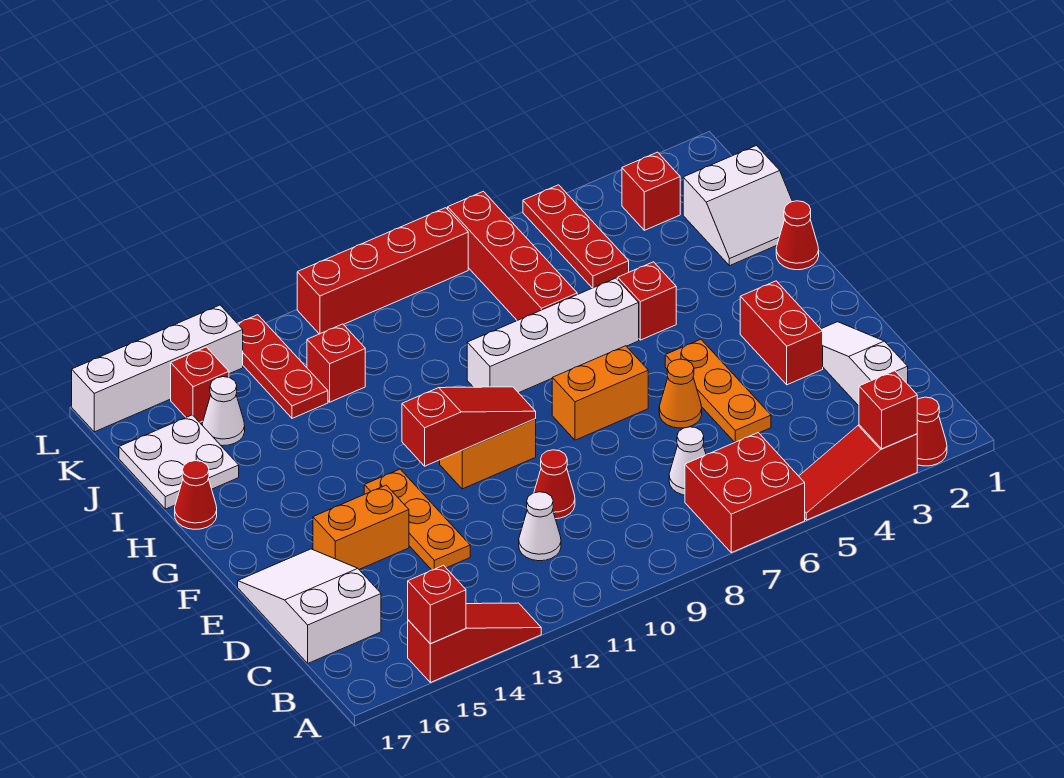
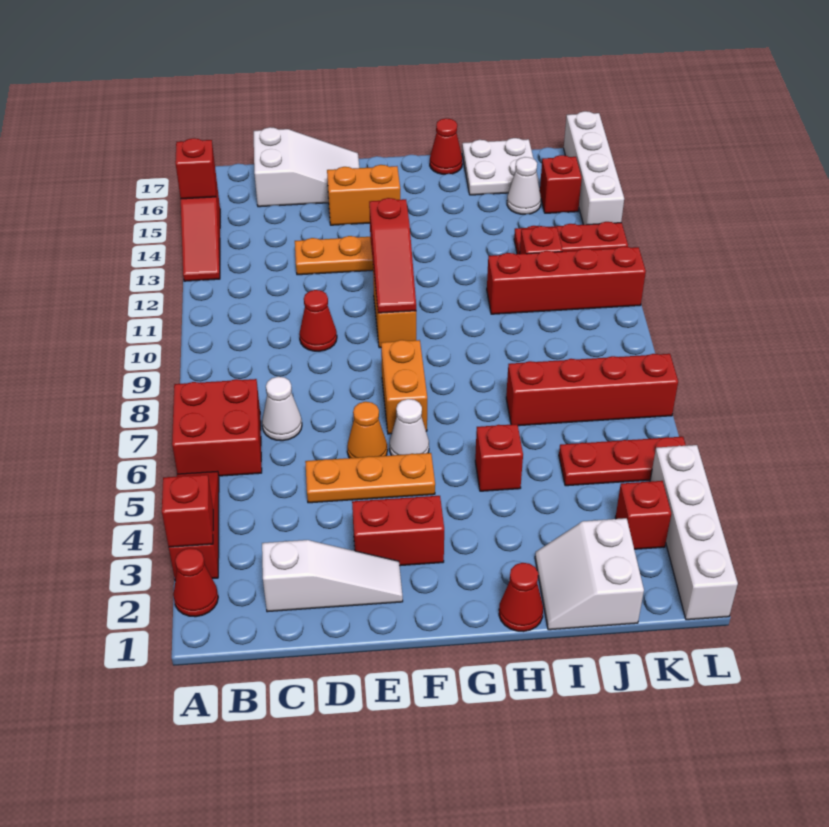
white cone C11 level 1 -> white cone F6 level 1
orange brick E14:E15 level 1 -> orange brick E15:F15 level 1
white brick H6:H9 level 1 -> white brick L1:L4 level 1
red brick L8:L11 level 1 -> red brick I11:L11 level 1

